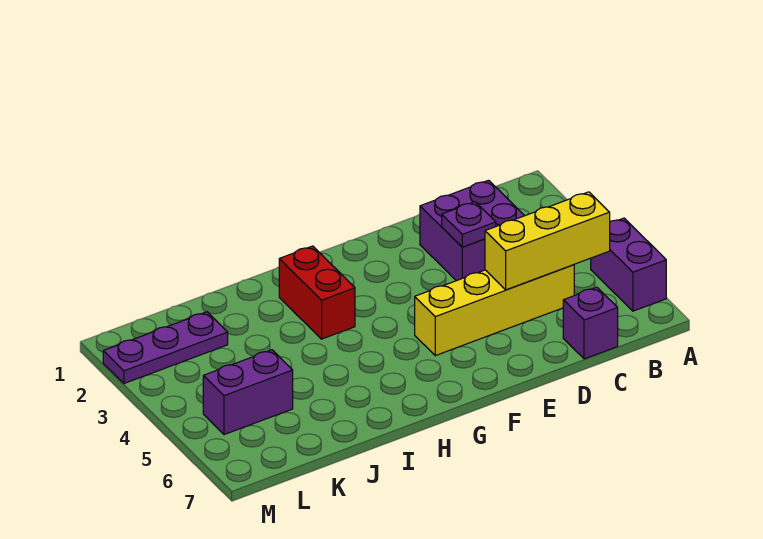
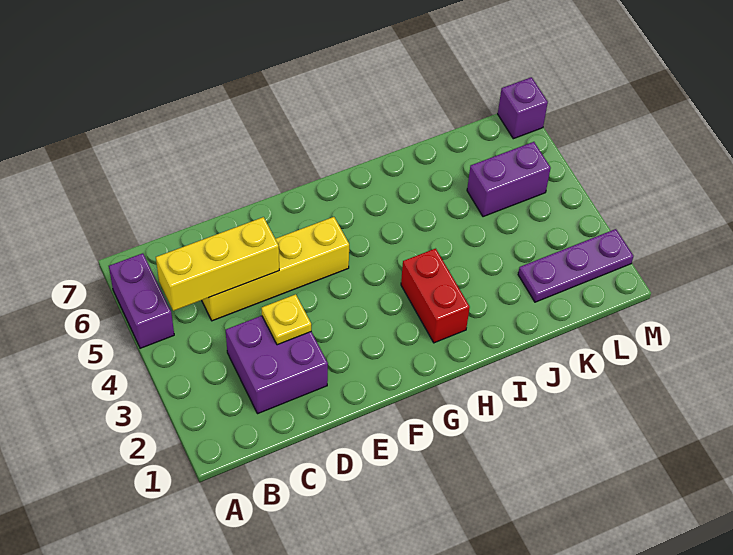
purple brick C7 level 1 -> purple brick M7 level 1
purple plate D3 level 2 -> yellow plate D3 level 2

